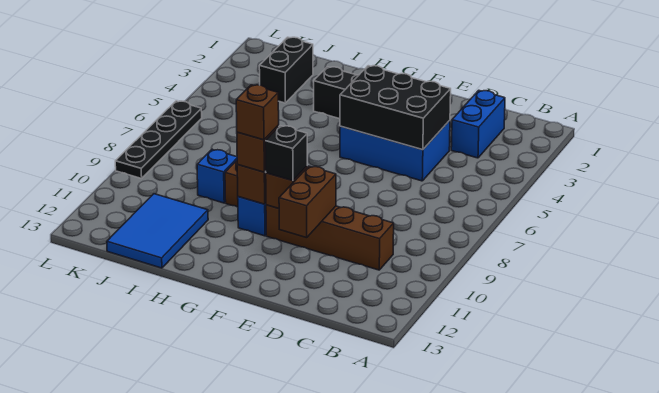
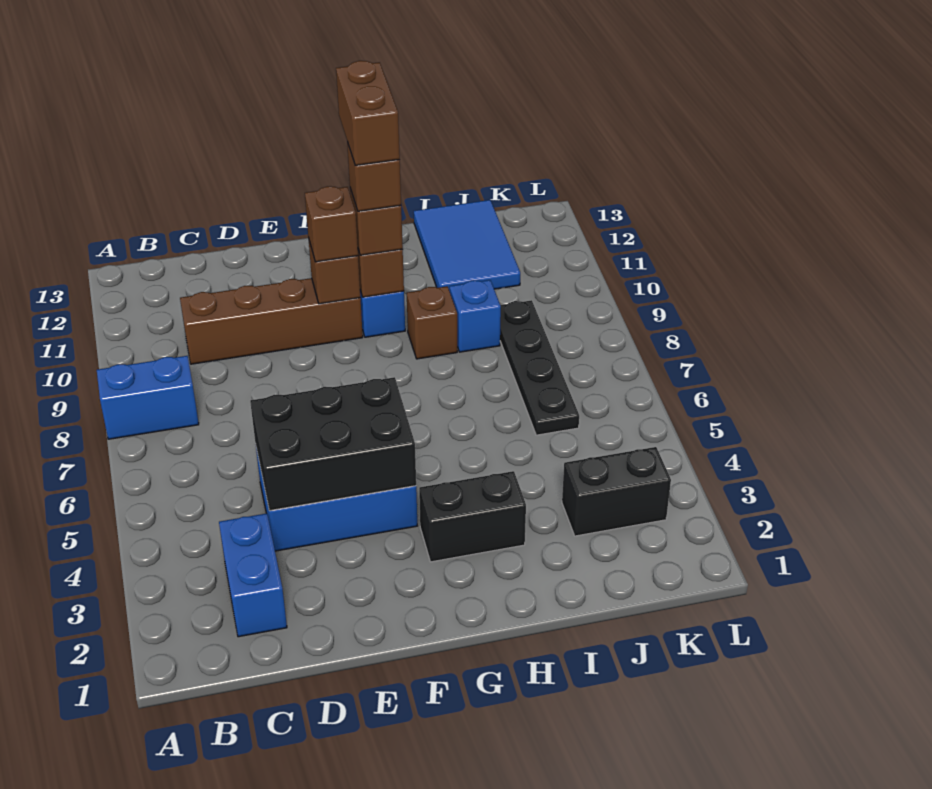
none -> blue brick A8:B8 level 1
brown brick E10:E11 level 2 -> brown brick G10:G11 level 5
black brick F10 level 3 -> brown brick F10 level 3
black brick J2:J3 level 1 -> black brick J3:K3 level 1
black plate L6:L9 level 1 -> black plate J6:J9 level 1

